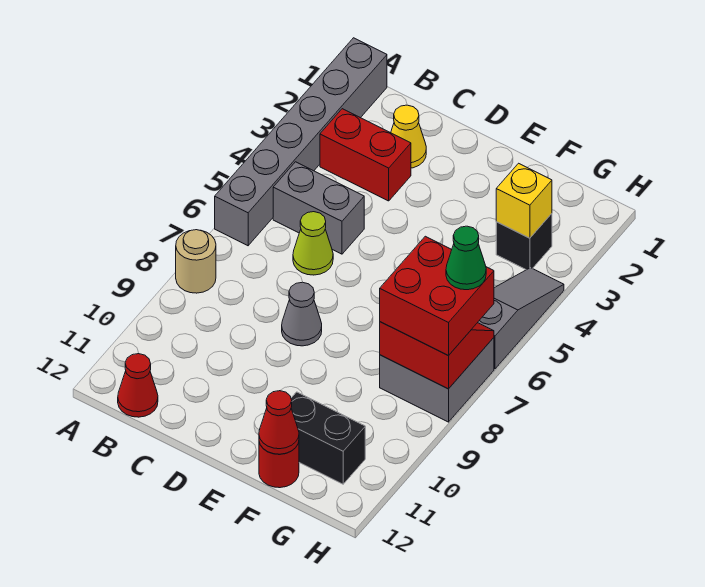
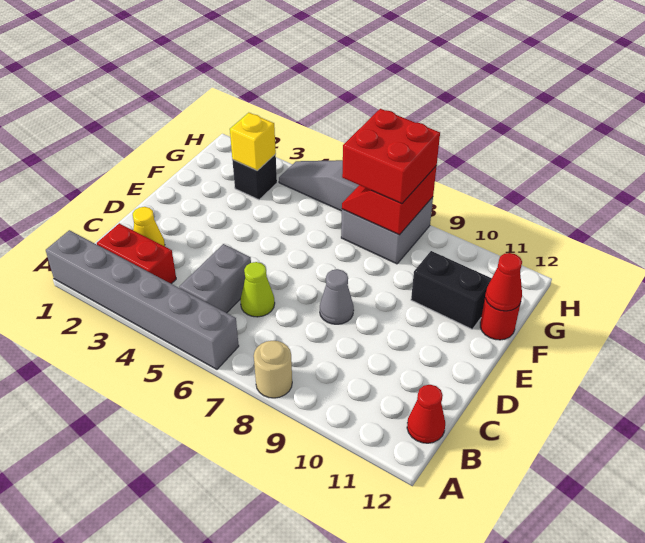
red brick B3:C3 level 1 -> red brick B2:B3 level 1
black brick F11:G11 level 1 -> black brick F10:F11 level 1
green cone H7 level 4 -> none

